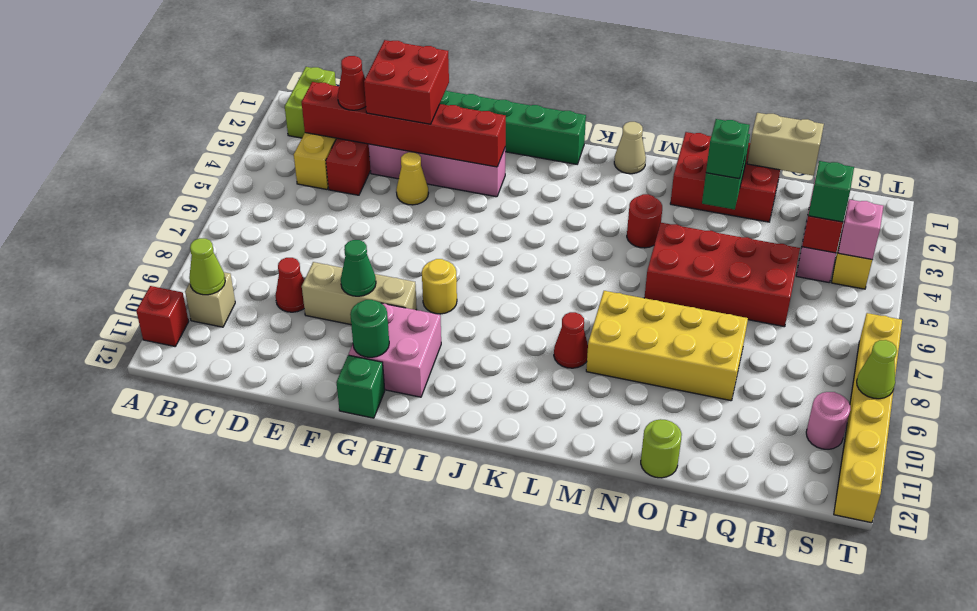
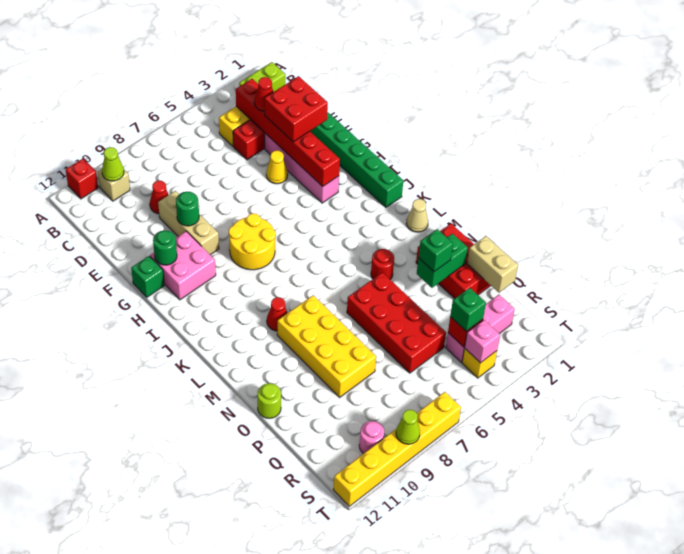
green cone F9 level 2 -> green round brick F9 level 2
yellow round brick H8 level 1 -> yellow round brick H7:I8 level 1

